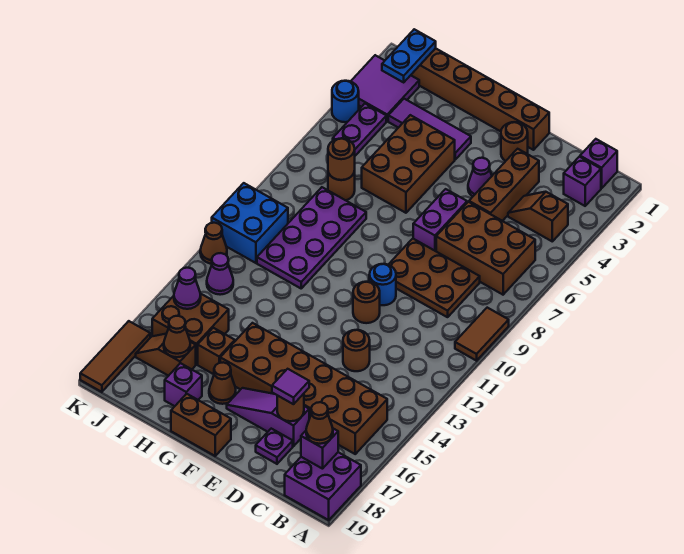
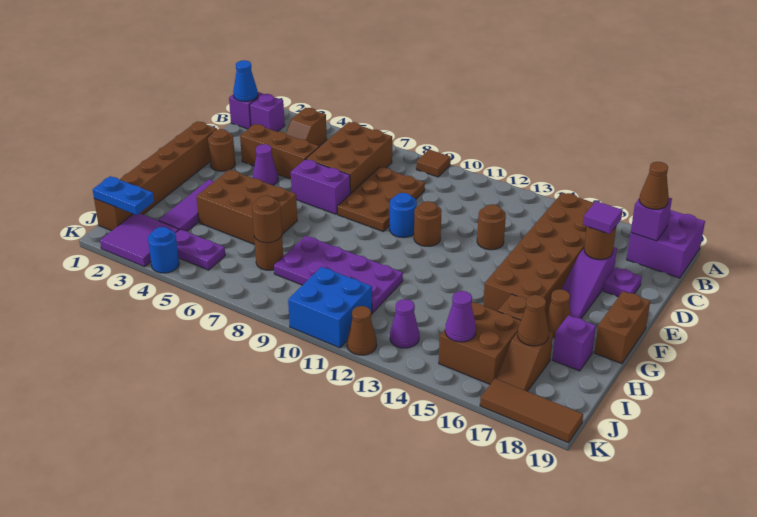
brown tile A9:A10 level 1 -> brown tile A9 level 1
none -> blue cone B1 level 2

